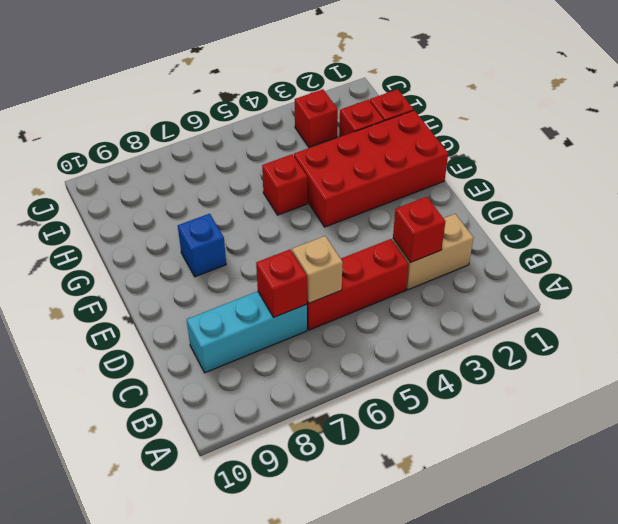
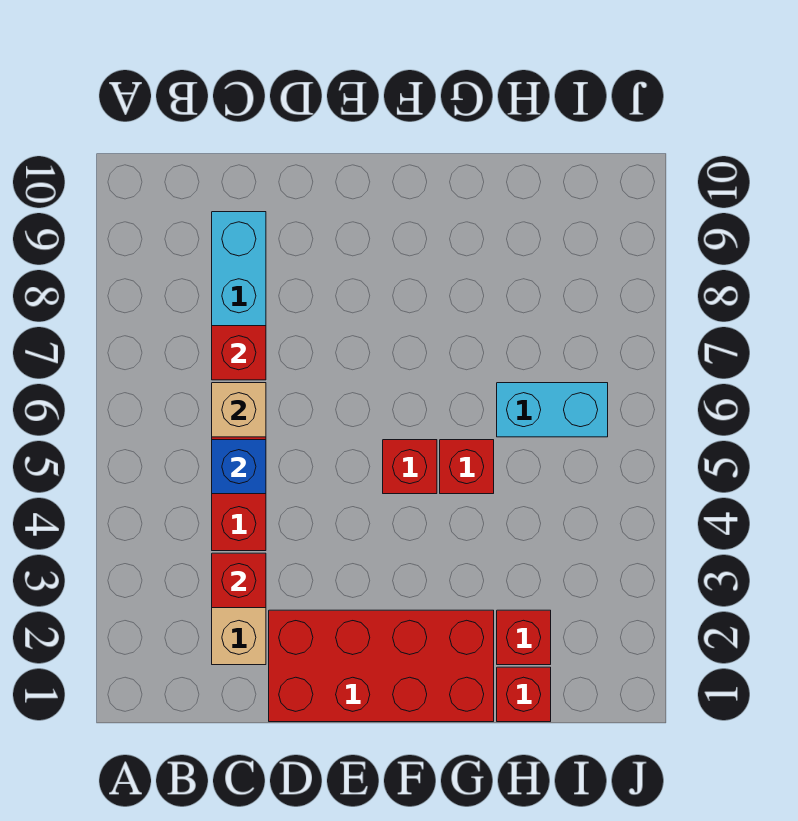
red brick F1:G4 level 1 -> red brick D1:G2 level 1
blue brick F8 level 1 -> blue brick C5 level 2
none -> cyan brick H6:I6 level 1
red brick I3 level 1 -> red brick F5 level 1

